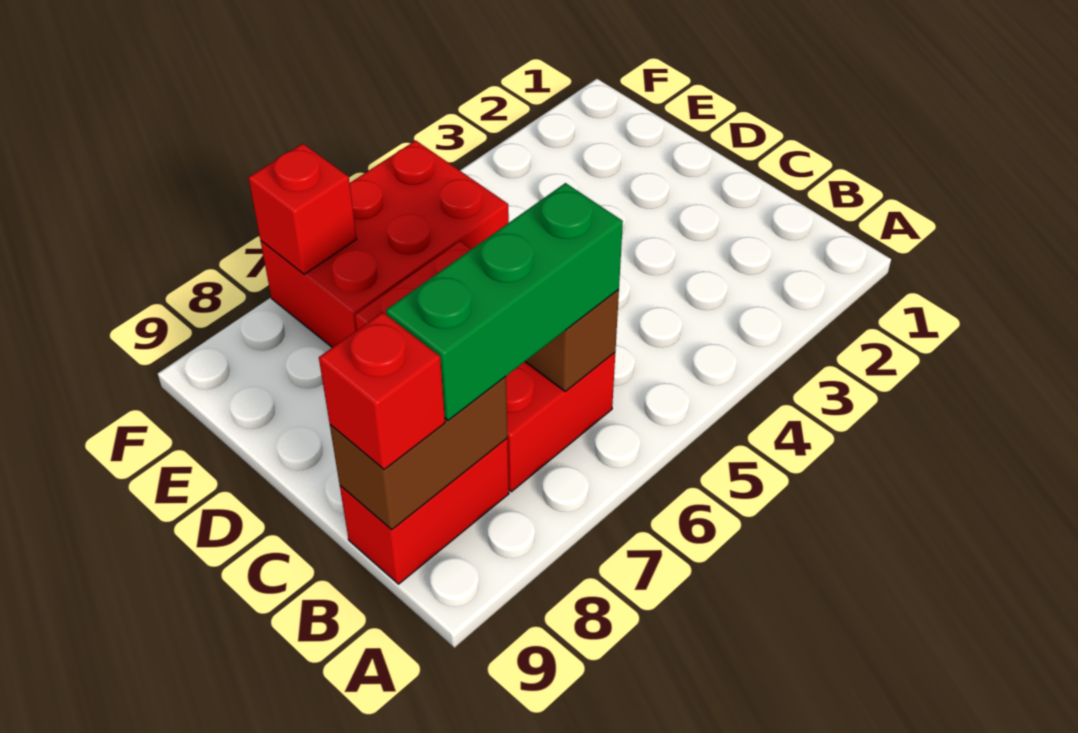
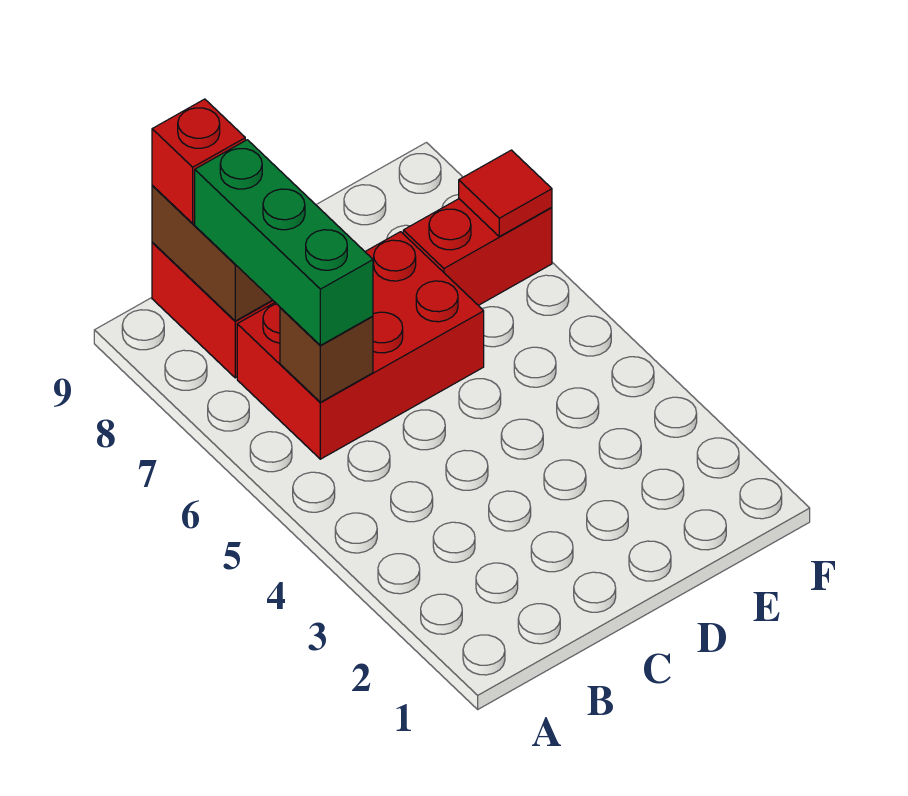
red brick E5:F7 level 1 -> red brick E7:F7 level 1
red brick F7 level 2 -> red tile F7 level 2

